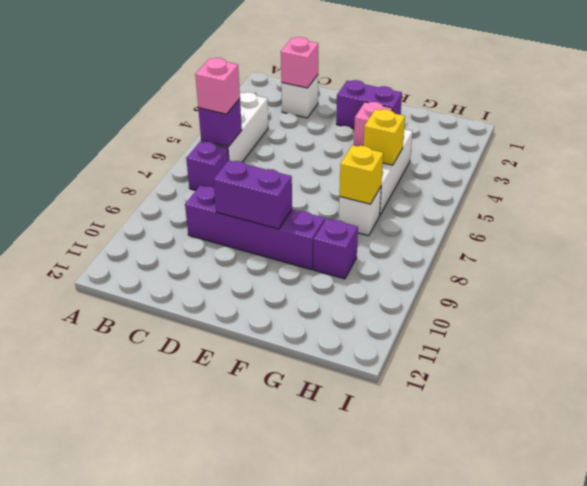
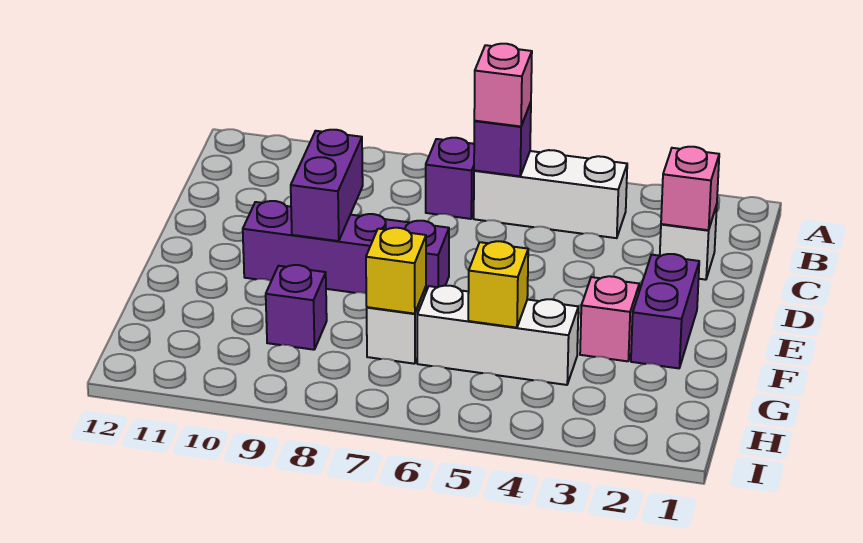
purple brick C9:F9 level 1 -> purple brick E7:E10 level 1

